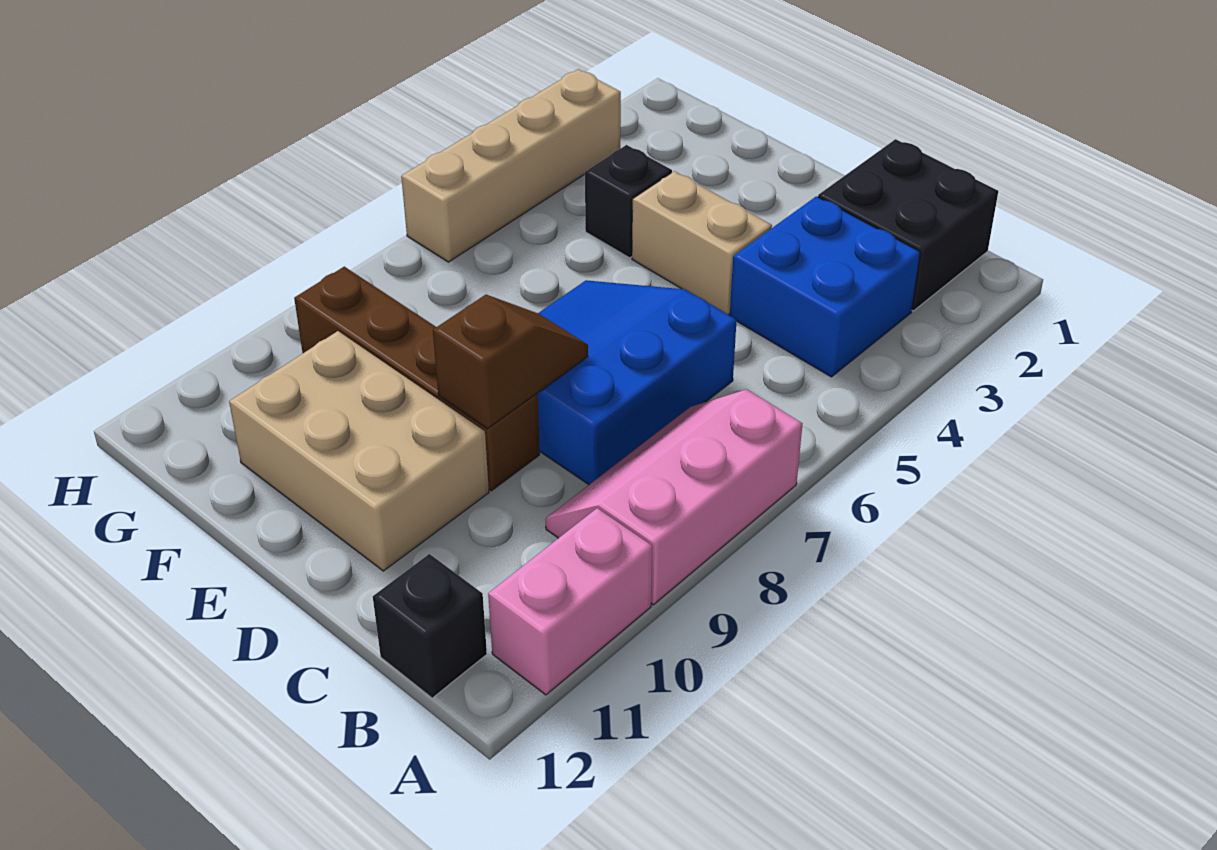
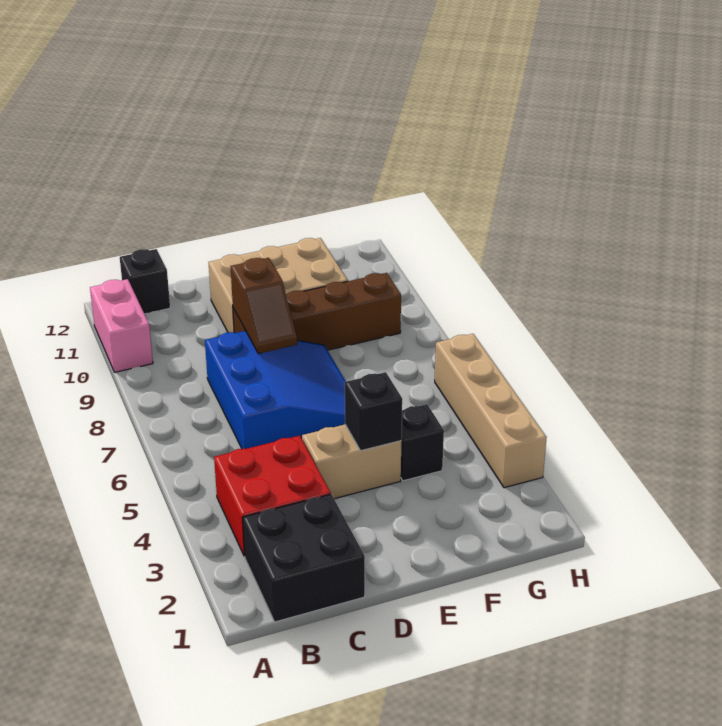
pink slope A7:B9 level 1 top A -> none
blue brick B3:C4 level 1 -> red brick B3:C4 level 1
none -> black brick E4 level 2

